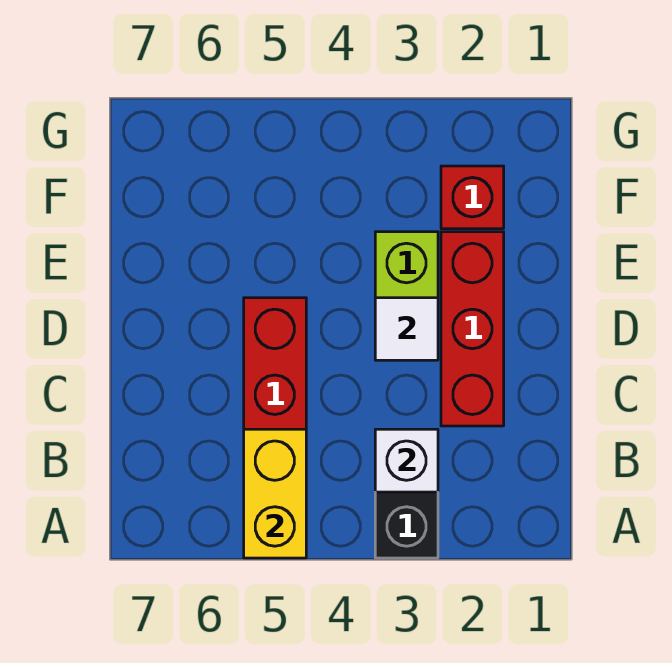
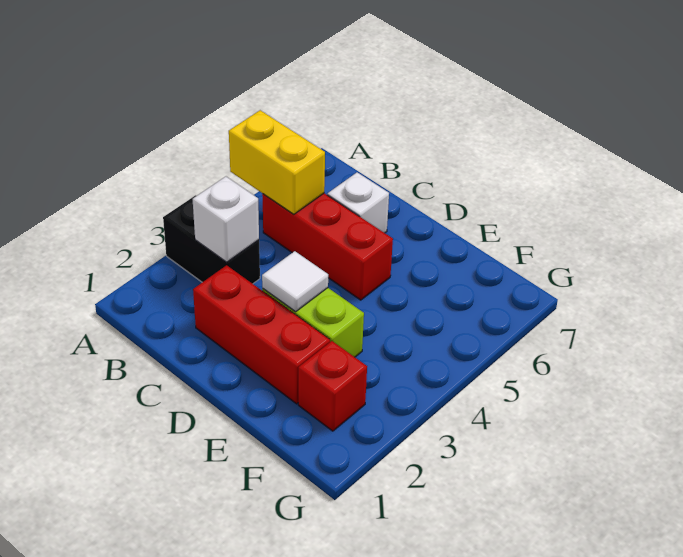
none -> white brick C6 level 1

